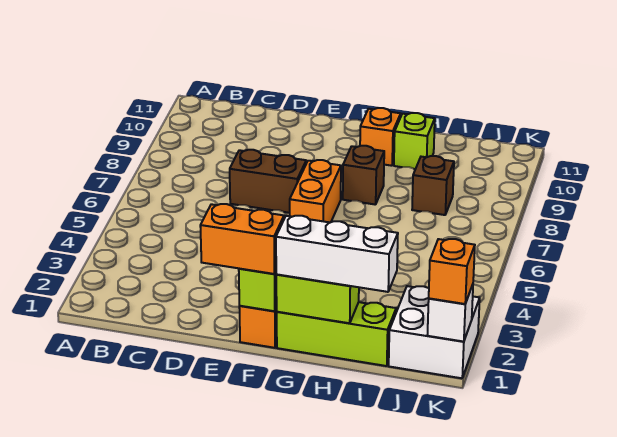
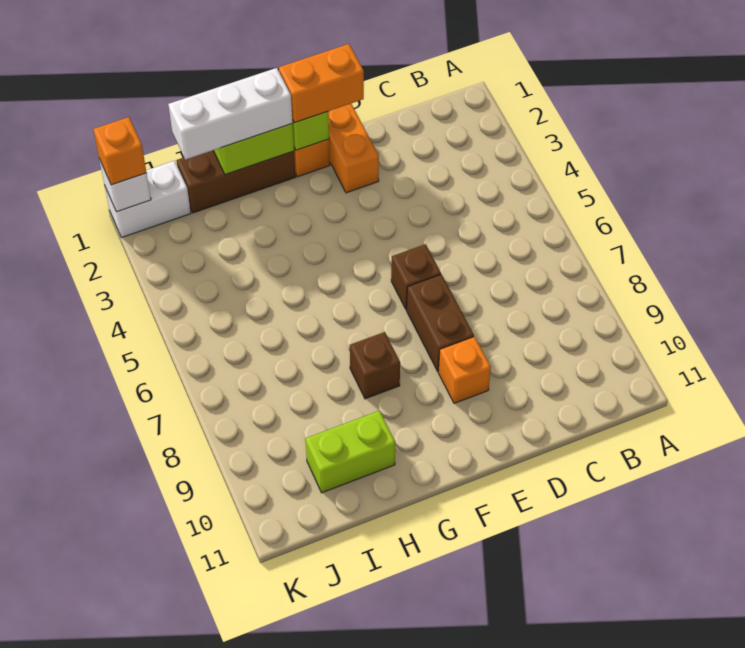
brown brick D7:E7 level 1 -> brown brick E7:E8 level 1
orange brick F6:F7 level 1 -> orange brick E1:E2 level 1
lime brick G1:I1 level 1 -> brown brick G1:I1 level 1
orange brick G10 level 1 -> orange brick E9 level 1
lime brick H10 level 1 -> lime brick H10:I10 level 1
brown brick I8 level 1 -> brown brick E6 level 1
white brick J1:K2 level 1 -> white brick J1:K1 level 1

